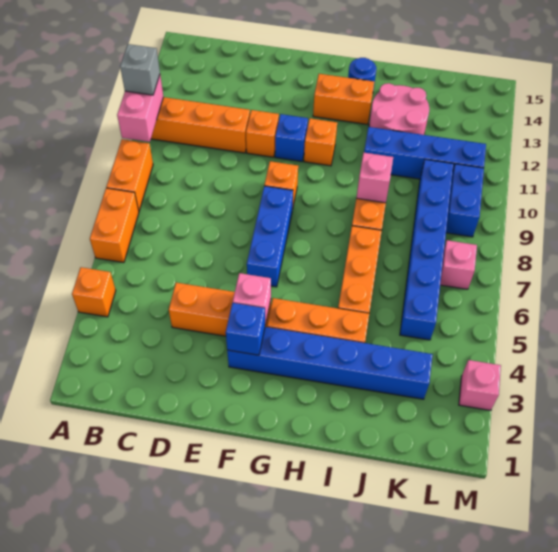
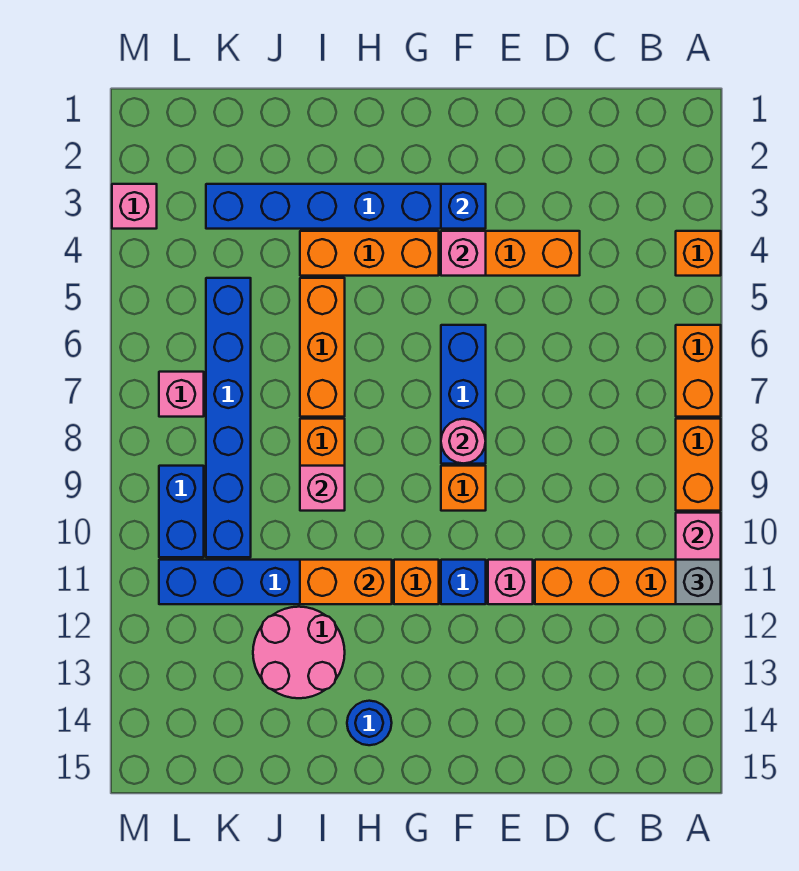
orange brick E11 level 1 -> pink brick E11 level 1
none -> pink round brick F8 level 2
orange brick G13:H13 level 1 -> orange brick H11:I11 level 2

